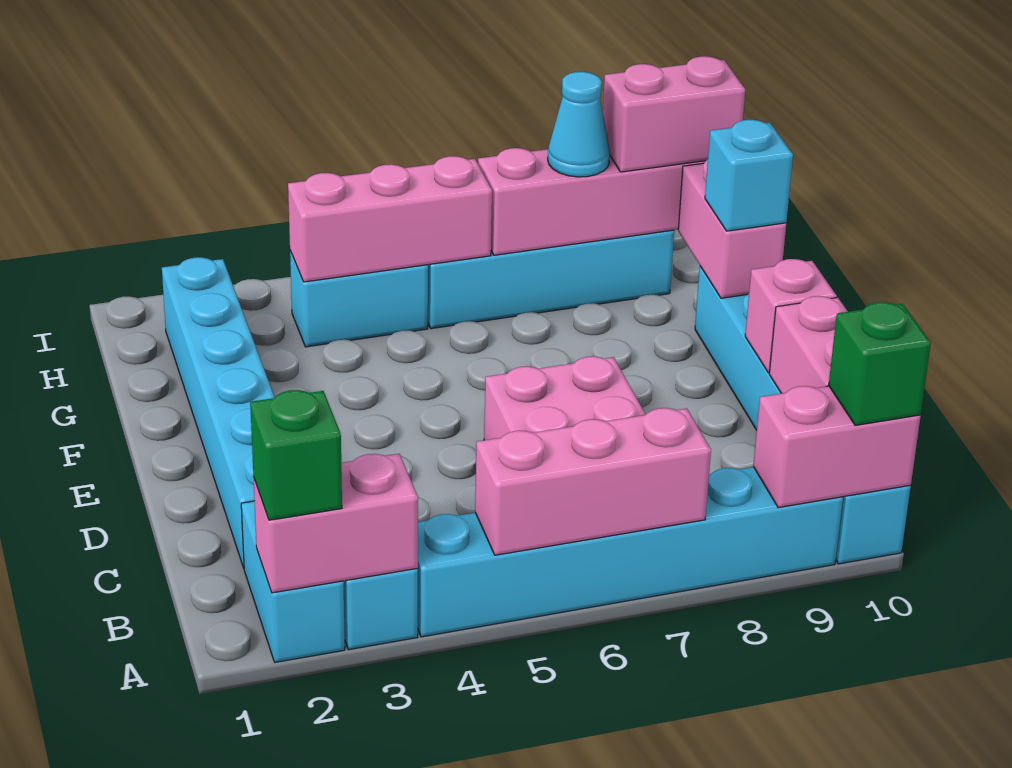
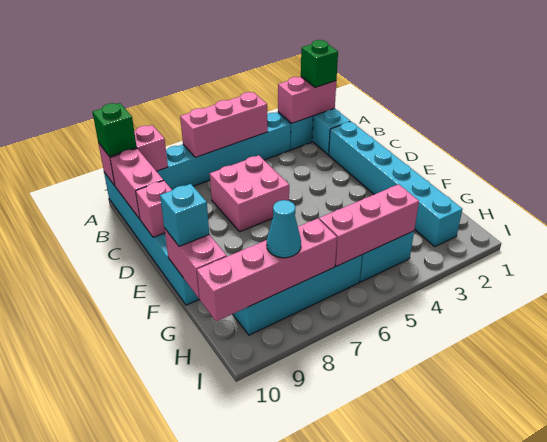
pink brick H9:H10 level 3 -> none

